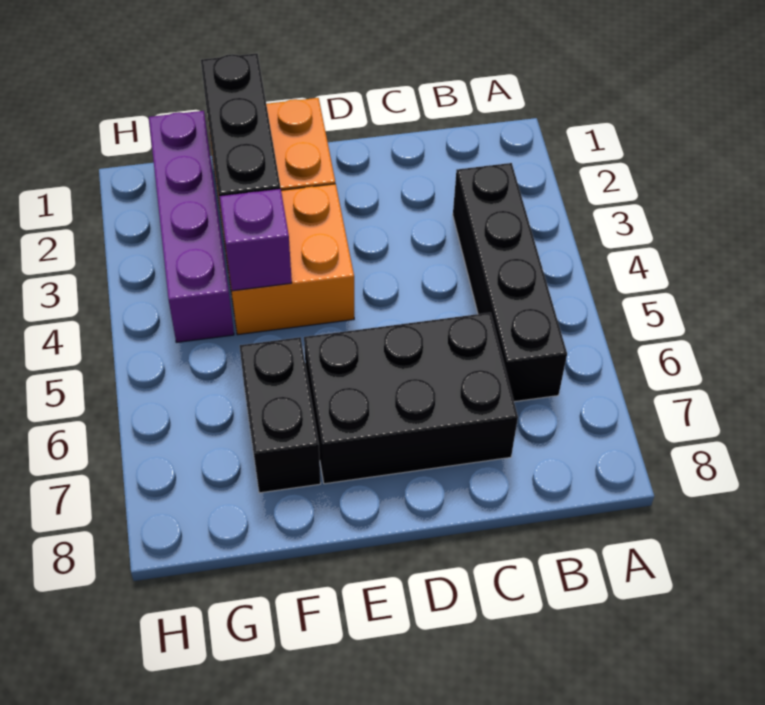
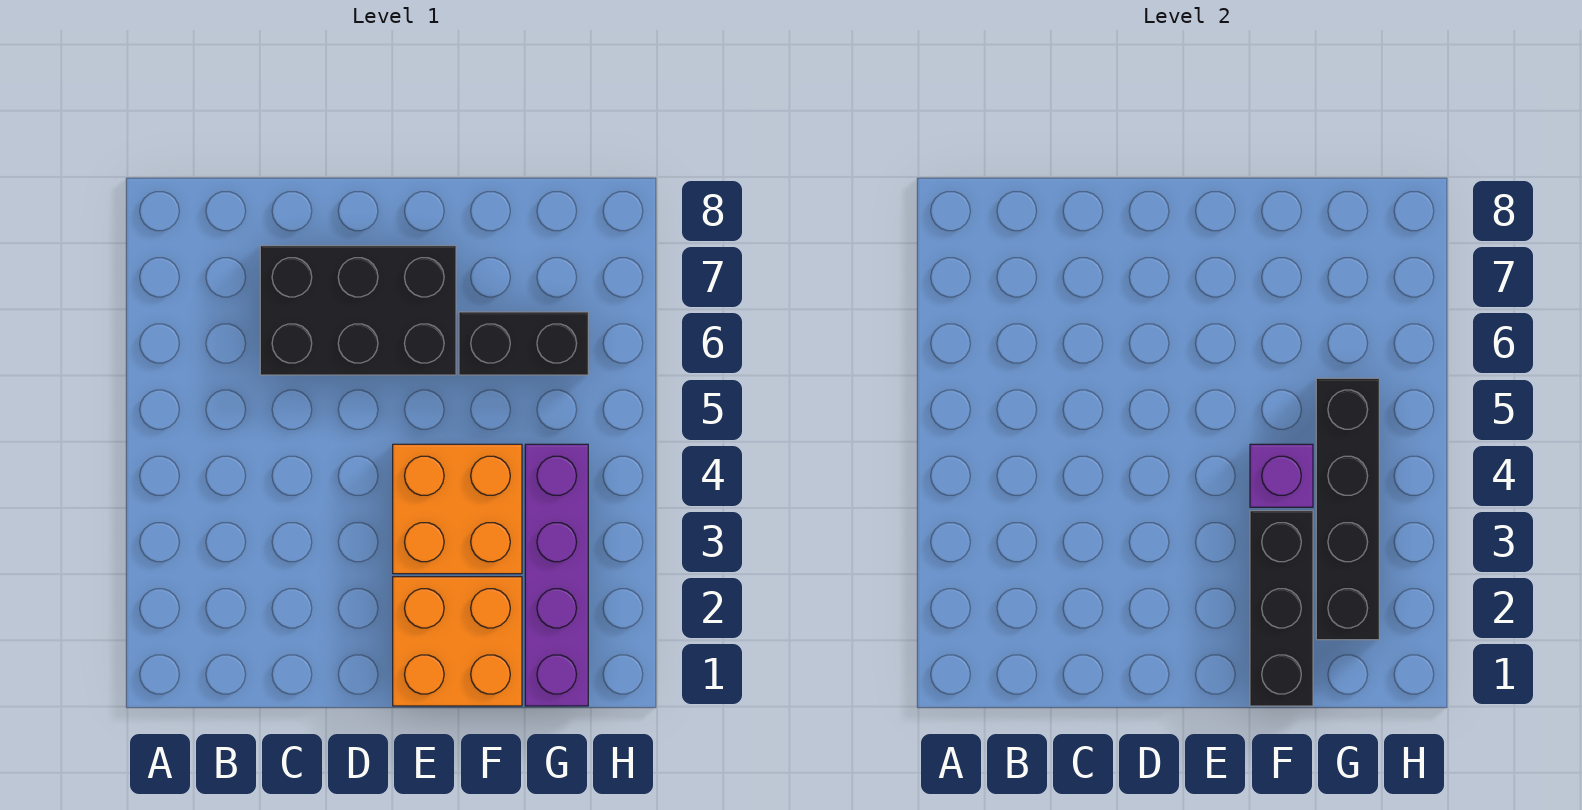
black brick B3:B6 level 1 -> black brick G2:G5 level 2
black brick F6:F7 level 1 -> black brick F6:G6 level 1

